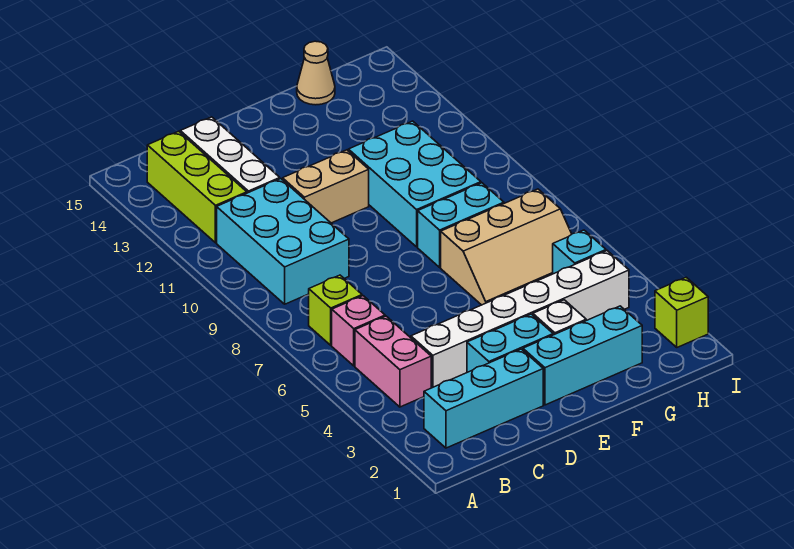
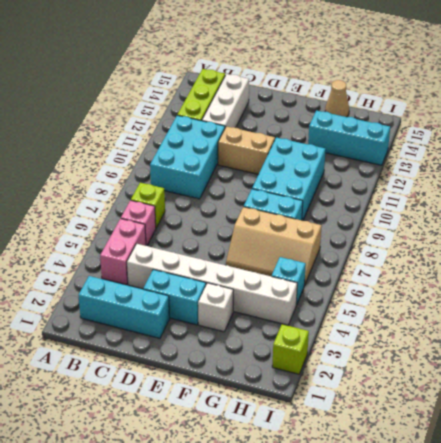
cyan brick E2:G2 level 1 -> cyan brick G13:I13 level 1

